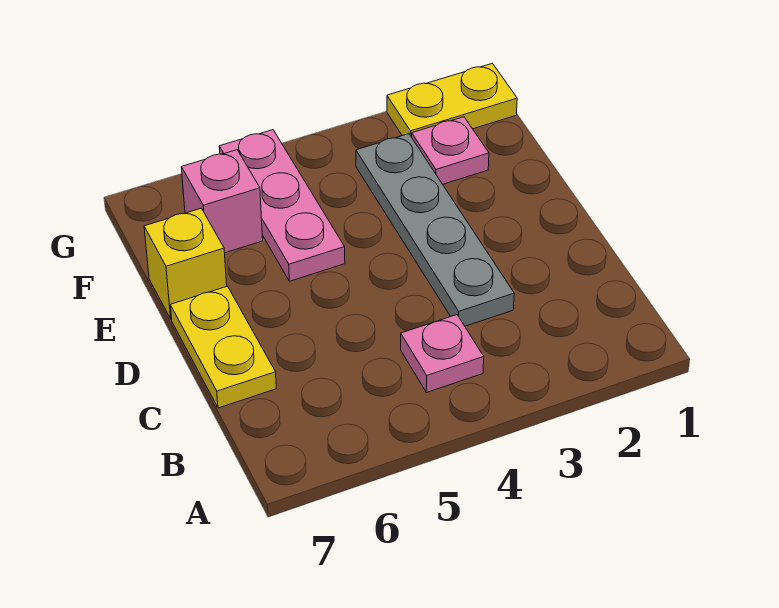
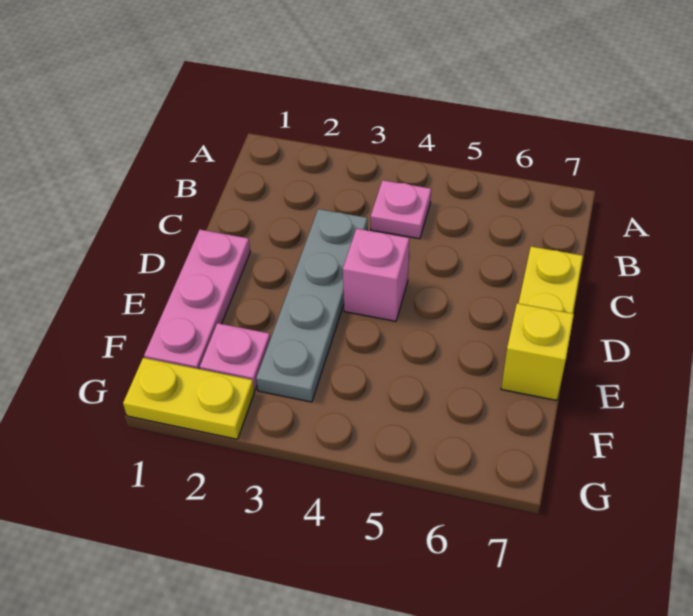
pink plate E5:G5 level 1 -> pink plate D1:F1 level 1
pink brick F6 level 1 -> pink brick D4 level 1

